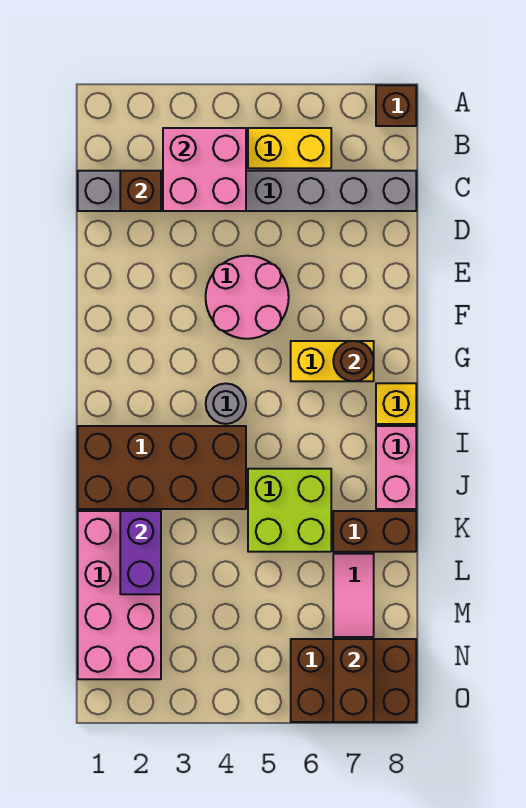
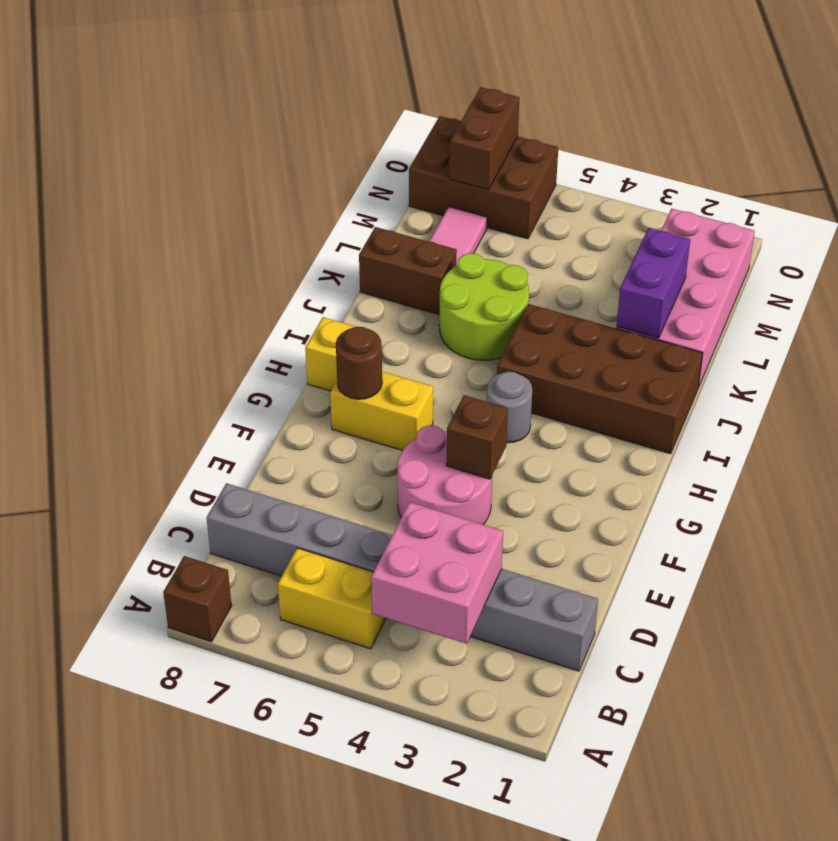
brown brick C2 level 2 -> brown brick F4 level 2
pink brick I8:J8 level 1 -> none
lime brick J5:K6 level 1 -> lime round brick J5:K6 level 1

